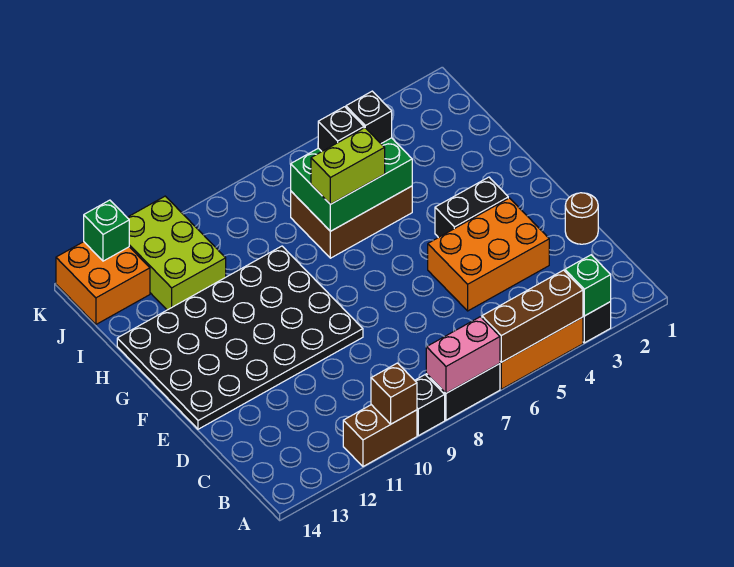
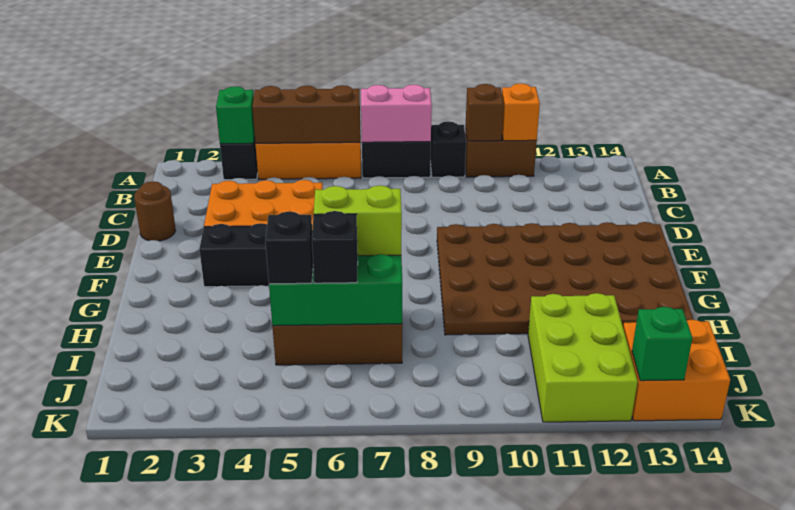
none -> orange brick A11 level 2
black plate E9:H14 level 1 -> brown plate E9:H14 level 1

